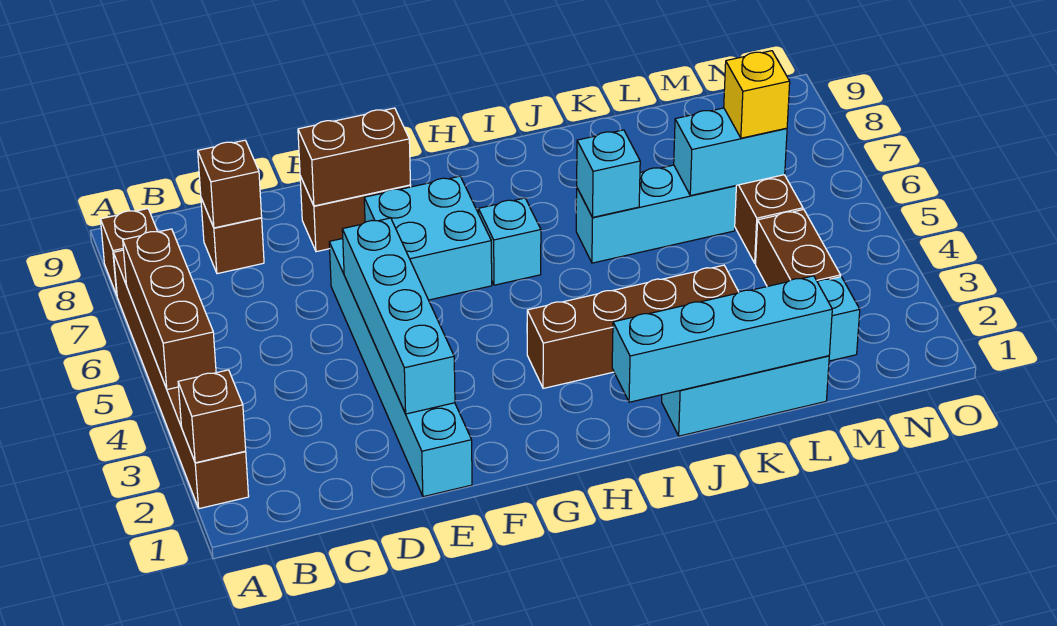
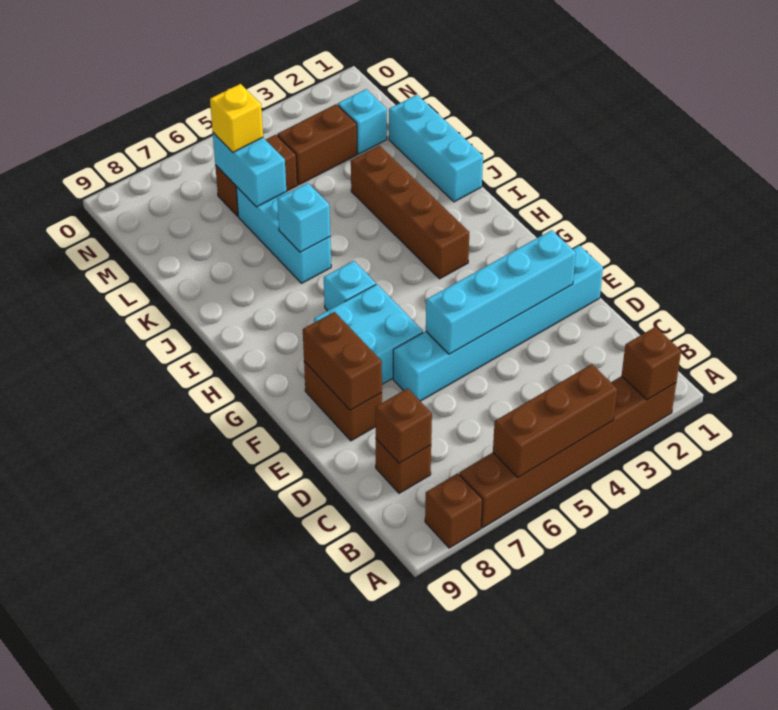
cyan brick I1:L1 level 2 -> none

